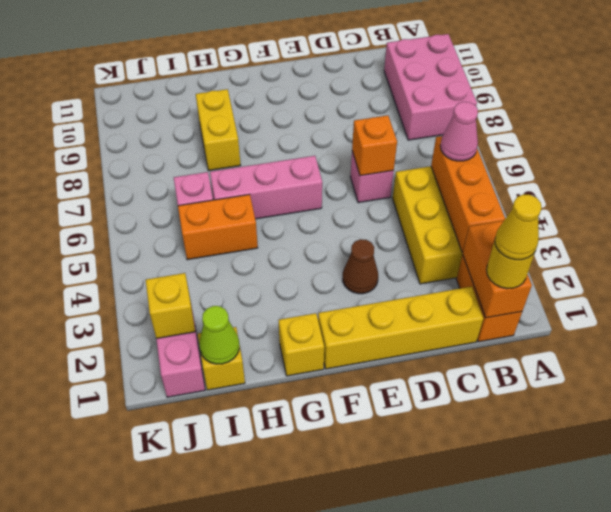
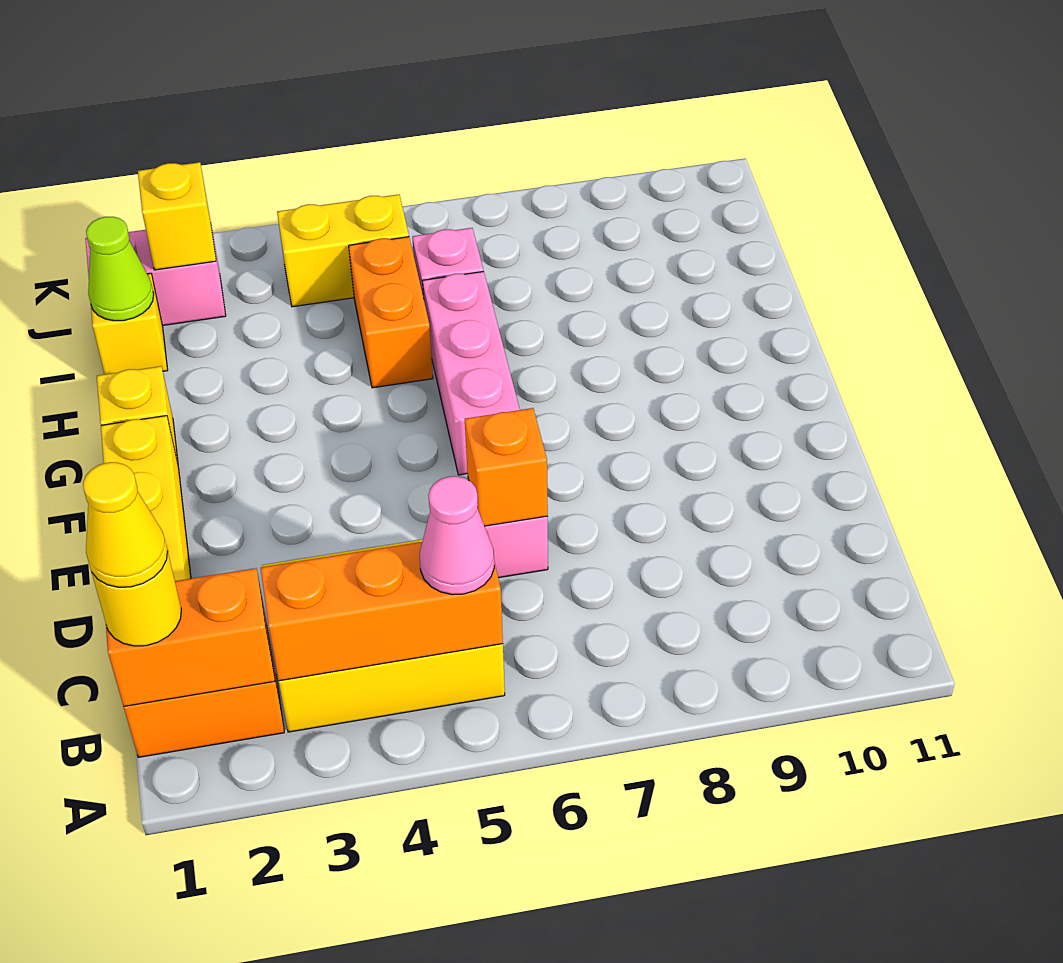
pink brick A8:B10 level 1 -> none
brown cone E3 level 1 -> none
yellow brick H8:H9 level 1 -> yellow brick J4:J5 level 1

